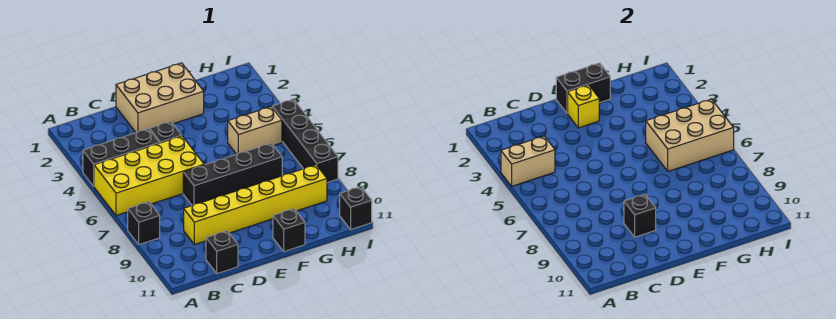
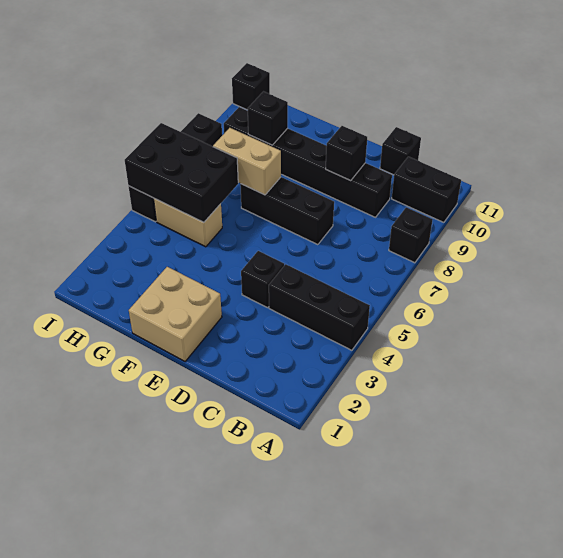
tan brick A4:B4 level 2 -> tan brick F7:G7 level 2
yellow brick A5:D6 level 1 -> none
yellow brick C9:H9 level 1 -> black brick C9:H9 level 1
tan brick D1:F2 level 1 -> tan brick E1:F2 level 1
black brick D7:G7 level 1 -> black brick D7:F7 level 1
black brick E1:F1 level 2 -> black brick A10:B10 level 1
yellow brick E2 level 2 -> none
black brick F11 level 1 -> black brick G9 level 2
tan brick G5:I6 level 2 -> black brick G5:I6 level 2

